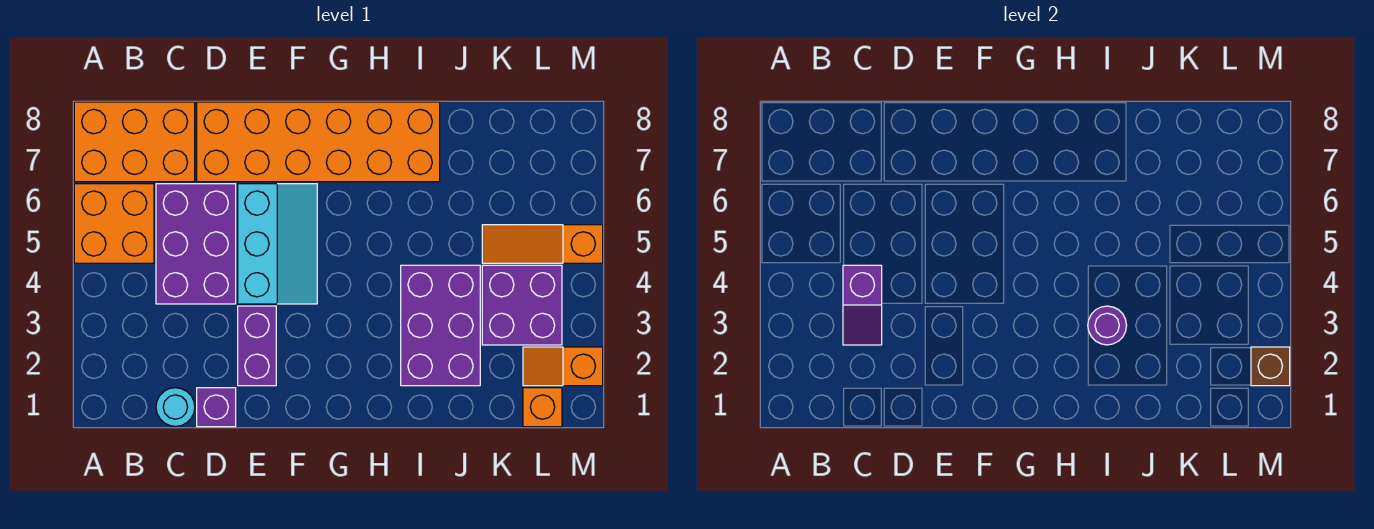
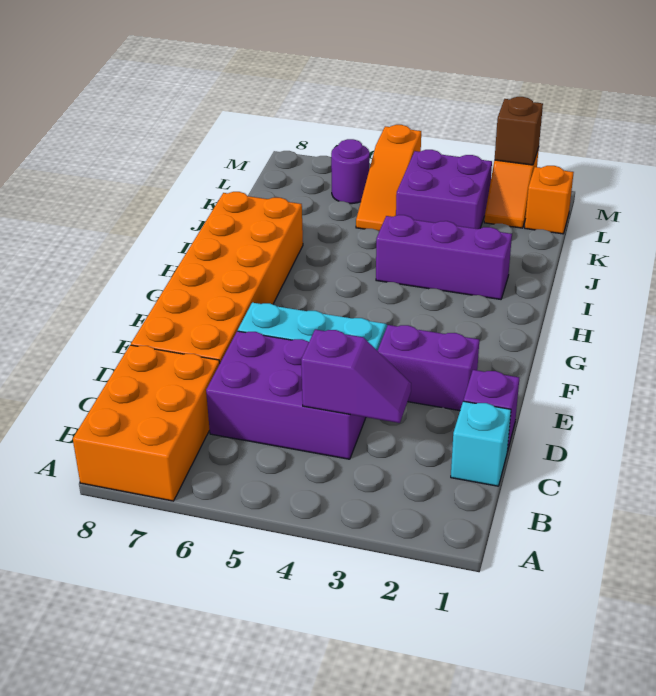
orange brick A5:B6 level 1 -> none
cyan round brick C1 level 1 -> cyan brick C1 level 1
purple brick I2:J4 level 1 -> purple brick I2:I4 level 1
purple round brick I3 level 2 -> purple round brick L6 level 1

